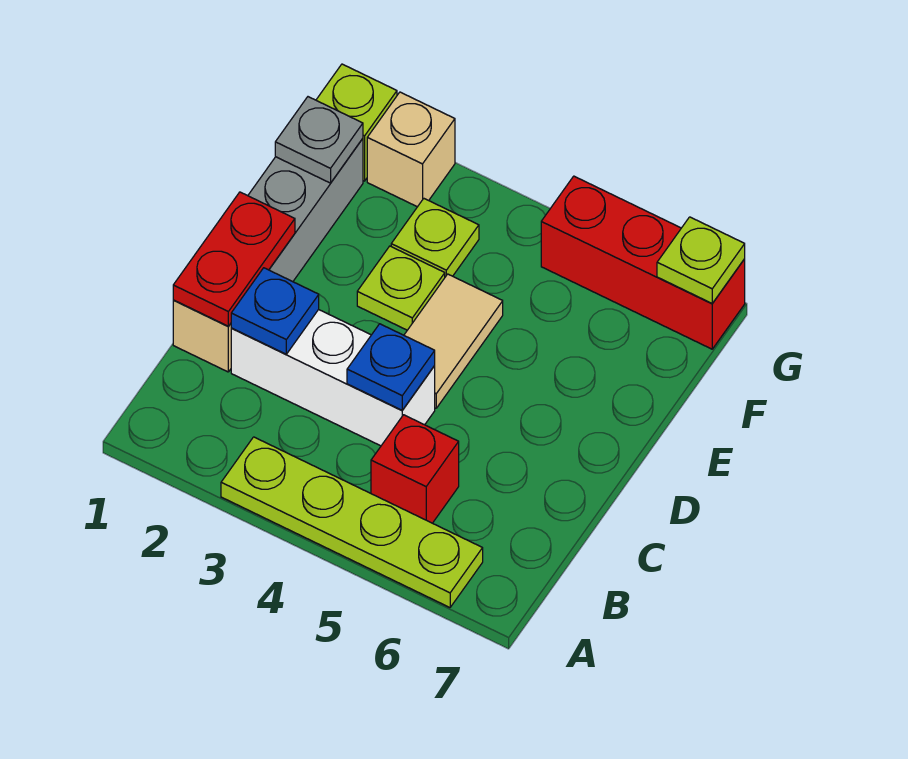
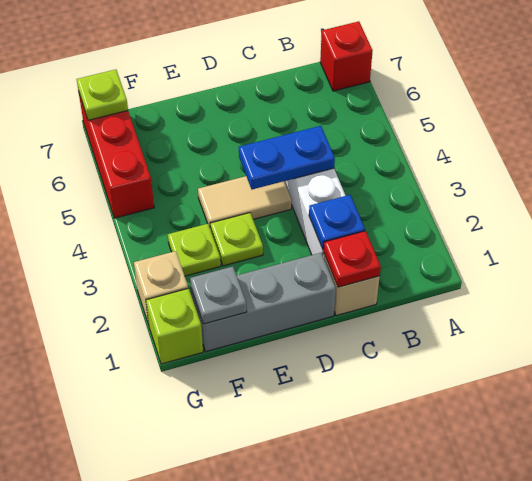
lime plate A3:A6 level 1 -> none
red brick B5 level 1 -> red brick A7 level 1
red plate C1:D1 level 2 -> red plate C1 level 2
blue plate C4 level 2 -> blue plate C4:D4 level 2

